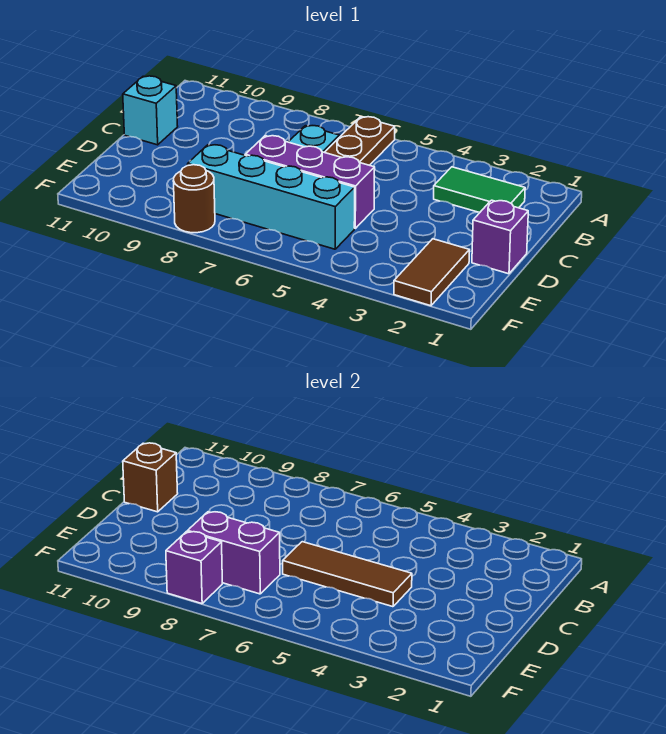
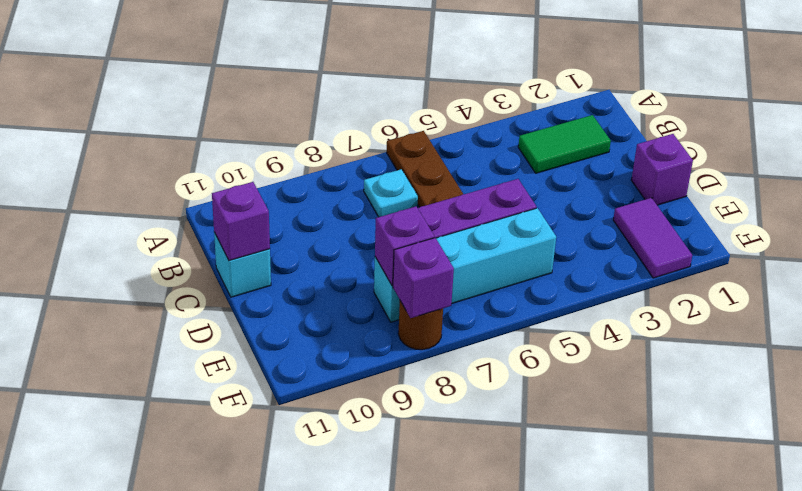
brown brick C11 level 2 -> purple brick C11 level 2
brown tile D4:D6 level 2 -> none
brown tile E2:F2 level 1 -> purple tile E2:F2 level 1
purple brick E7:E8 level 2 -> purple brick E8 level 2

